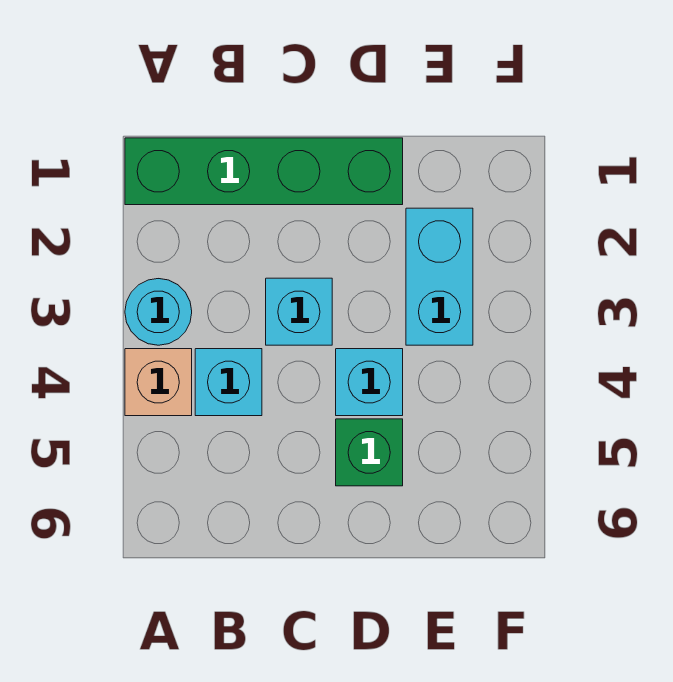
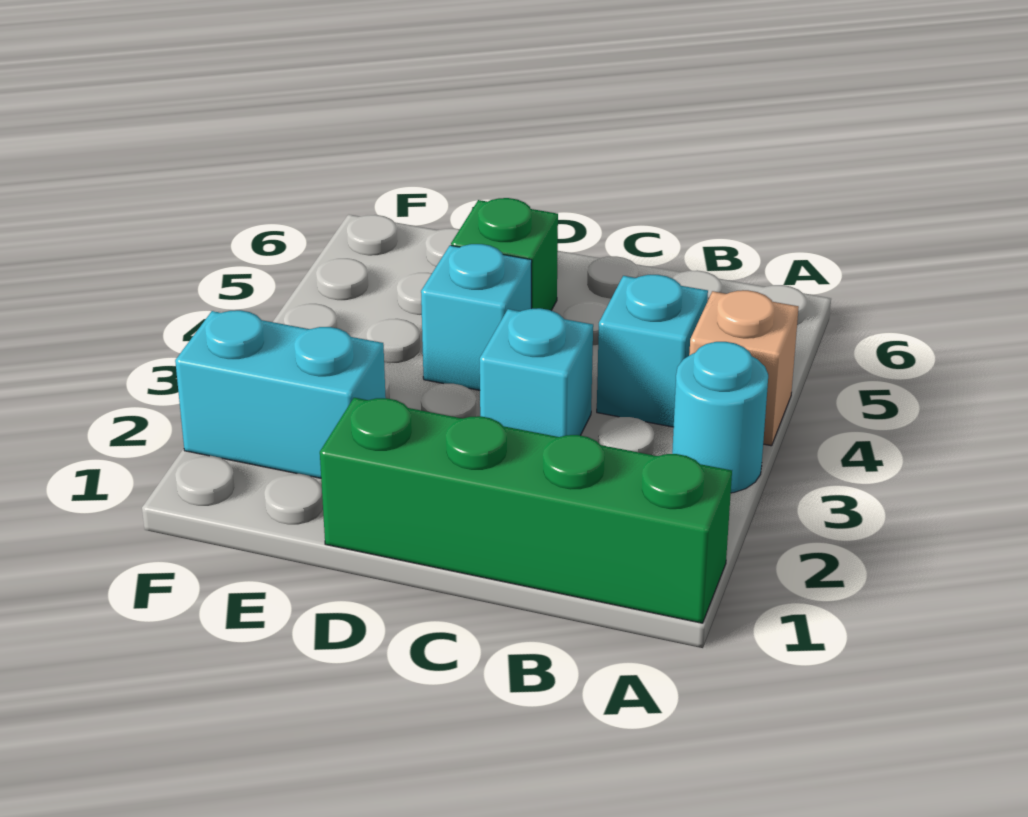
cyan brick E2:E3 level 1 -> cyan brick E2:F2 level 1

